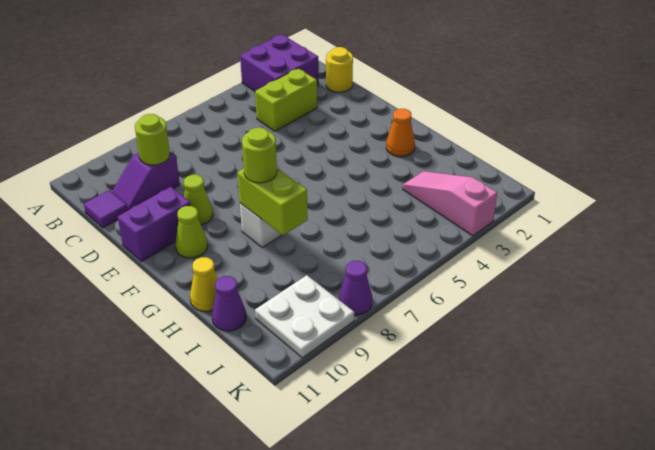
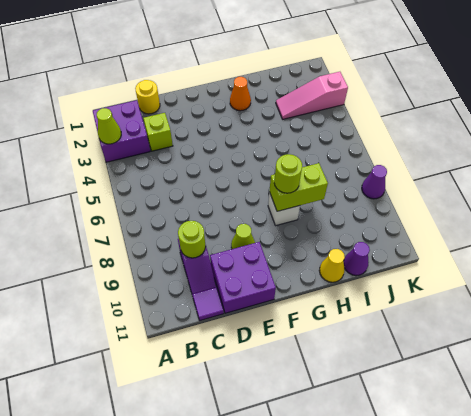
lime brick C3:C4 level 1 -> lime brick C3 level 1
purple brick E10:E11 level 1 -> purple brick D10:E11 level 1
lime cone F10 level 1 -> lime cone A3 level 2
white plate J9:K10 level 1 -> none

